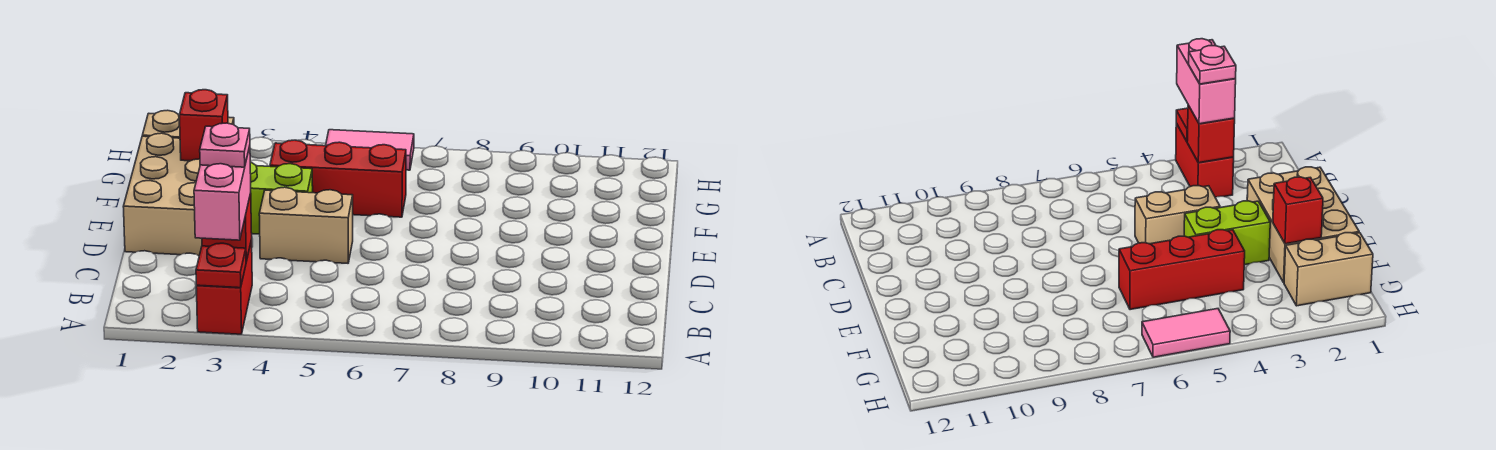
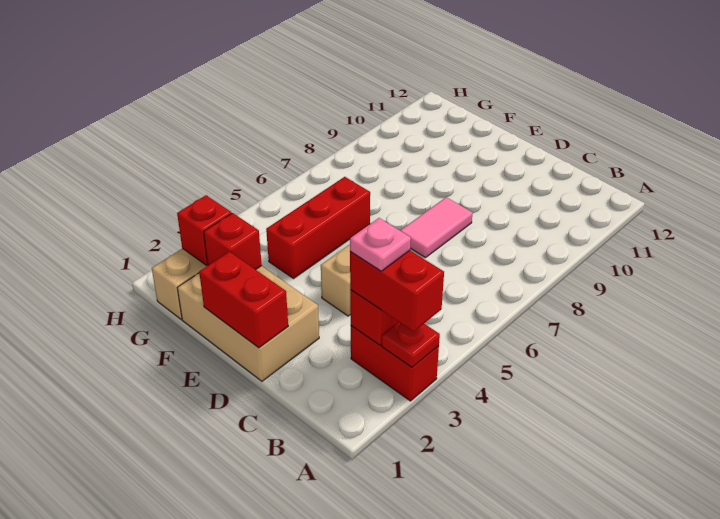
pink brick A3:B3 level 3 -> red brick A3:B3 level 3
none -> red brick D1:E1 level 2
lime brick E3:E4 level 1 -> none
none -> red brick G2 level 2
pink tile H5:H6 level 1 -> pink tile D7:D8 level 1

